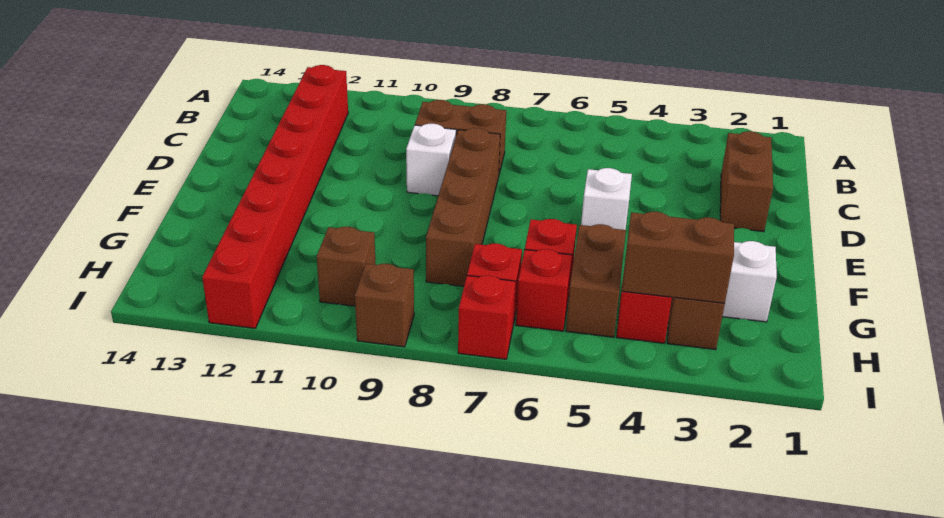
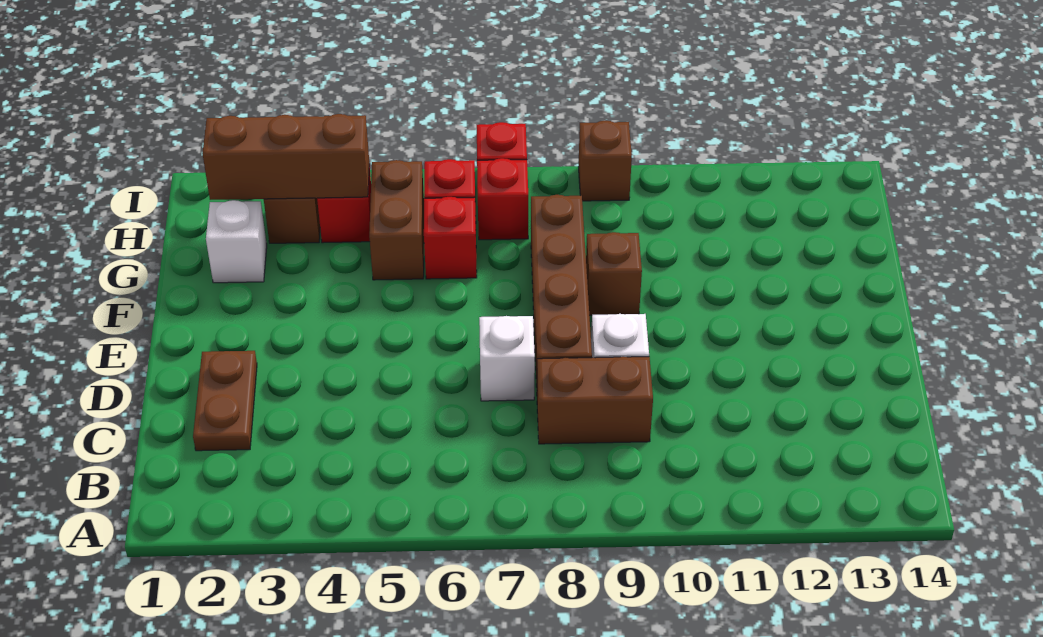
red brick B12:I12 level 1 -> none
brown brick C2:D2 level 1 -> brown plate C2:D2 level 1
white brick E5 level 1 -> white brick D7 level 1
brown brick H3:H4 level 2 -> brown brick H2:H4 level 2
brown brick H10 level 1 -> brown brick F9 level 1

